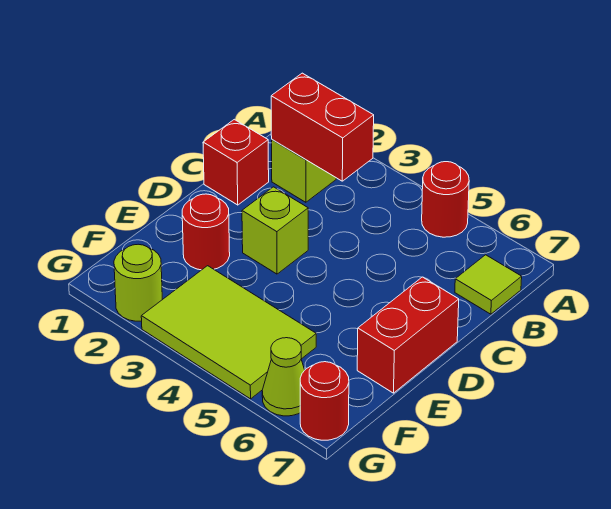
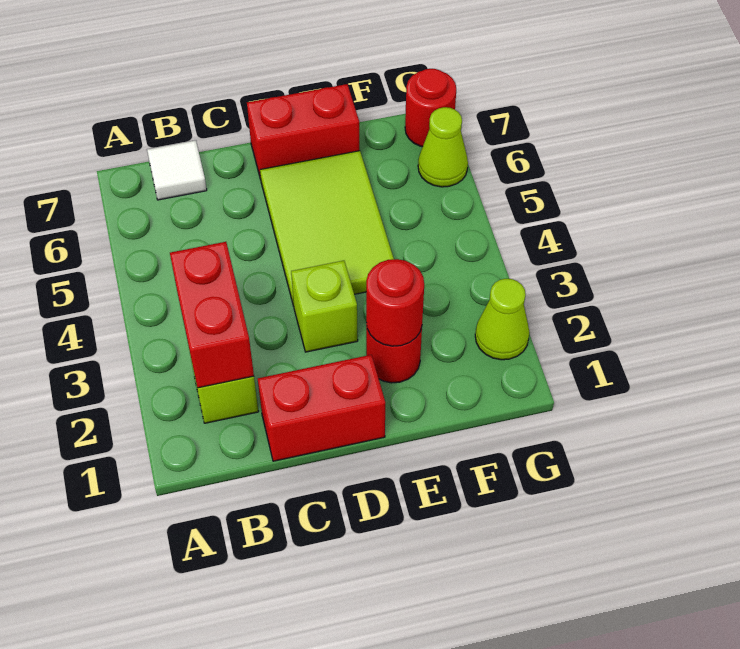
red round brick A5 level 1 -> red round brick E2 level 2
lime tile B7 level 1 -> white tile B7 level 1
red brick C1 level 1 -> red brick C1:D1 level 1
lime tile F3:G5 level 1 -> lime tile D4:E6 level 1
lime round brick G2 level 1 -> lime cone G2 level 1

